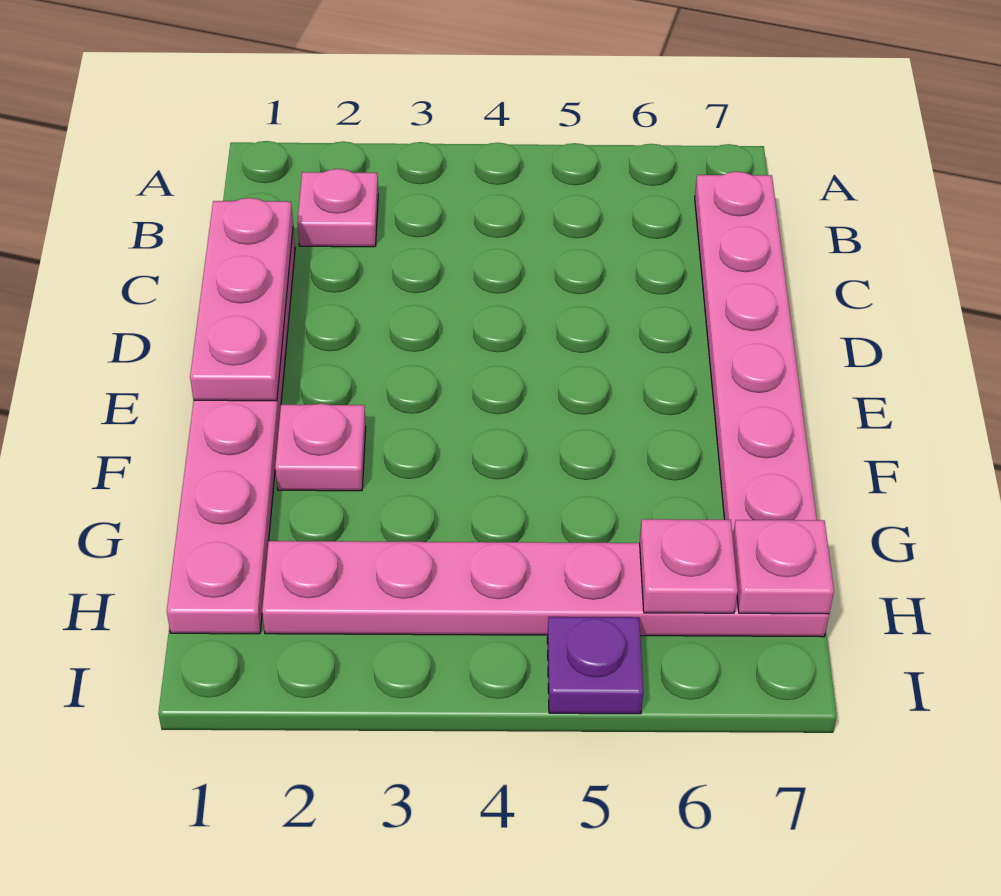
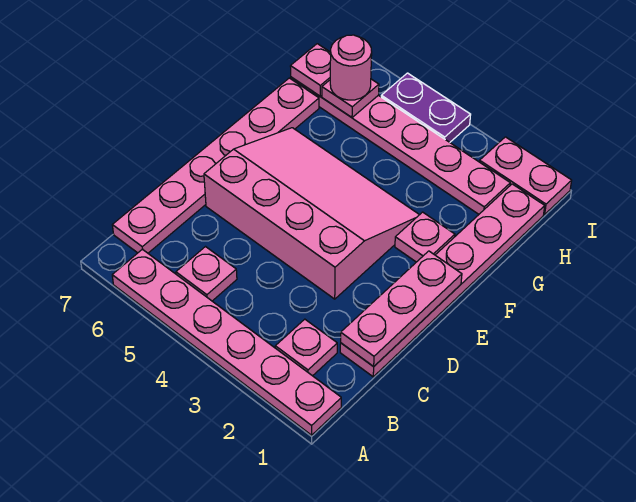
none -> pink plate A1:A6 level 1
none -> pink plate B5 level 1
none -> pink slope D3:F6 level 1 top D
none -> pink round brick H6 level 3
none -> pink plate I1:I2 level 1
purple plate I5 level 1 -> purple plate I4:I5 level 1

